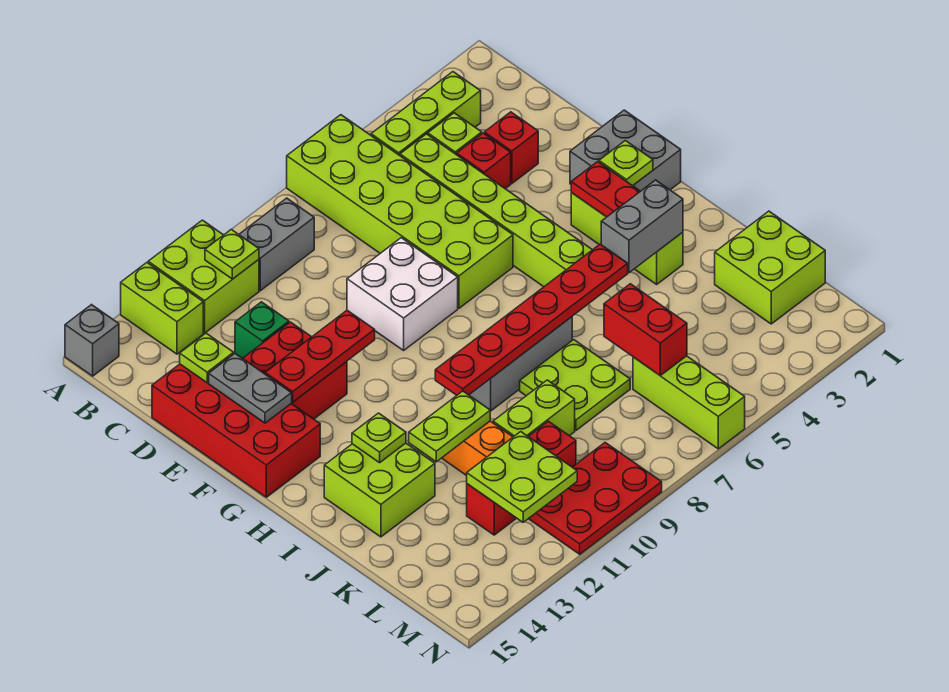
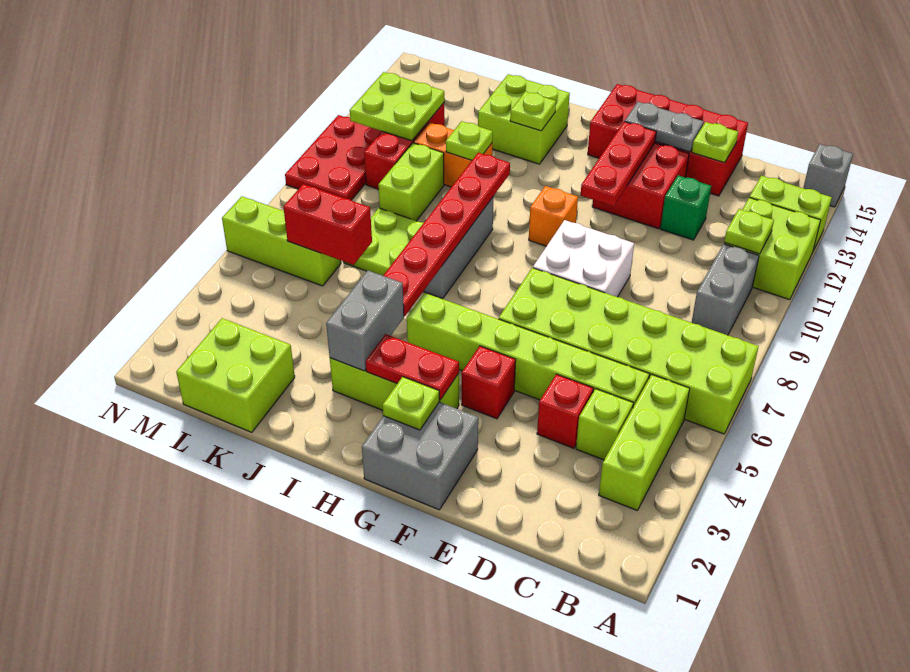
red brick D3 level 1 -> red brick F4 level 1
none -> orange brick G10 level 1
lime plate J11:J12 level 2 -> lime plate J11 level 2

